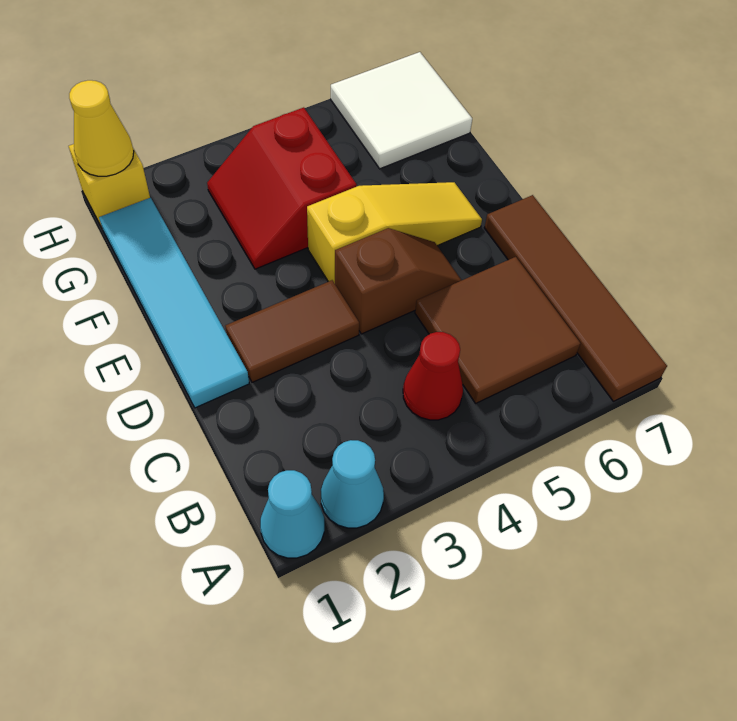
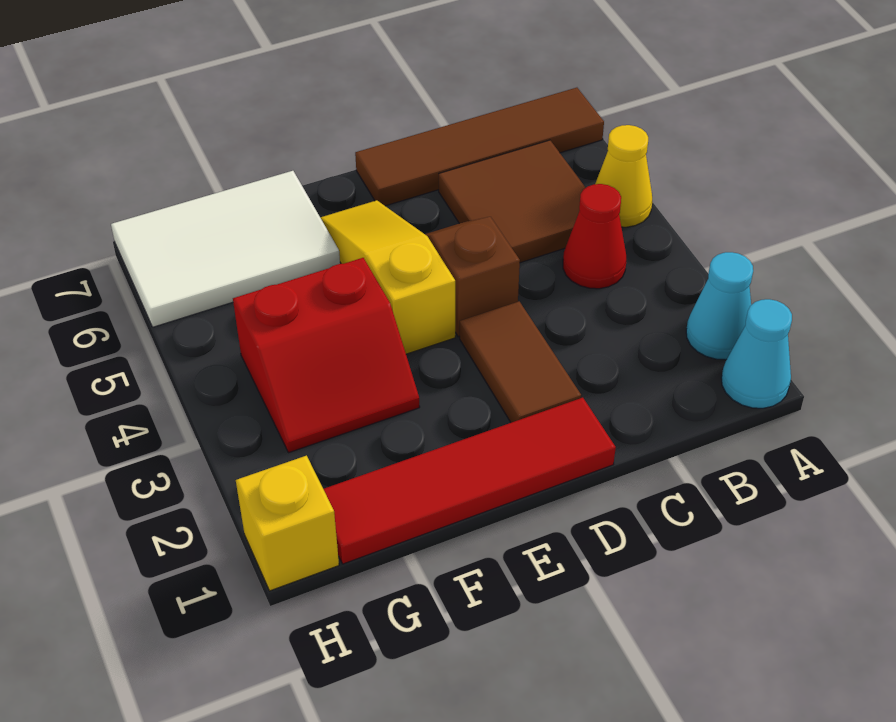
cyan tile D1:G1 level 1 -> red tile D1:G1 level 1
white tile G6:H7 level 1 -> white tile F6:H7 level 1
yellow cone H1 level 2 -> yellow cone A5 level 1

